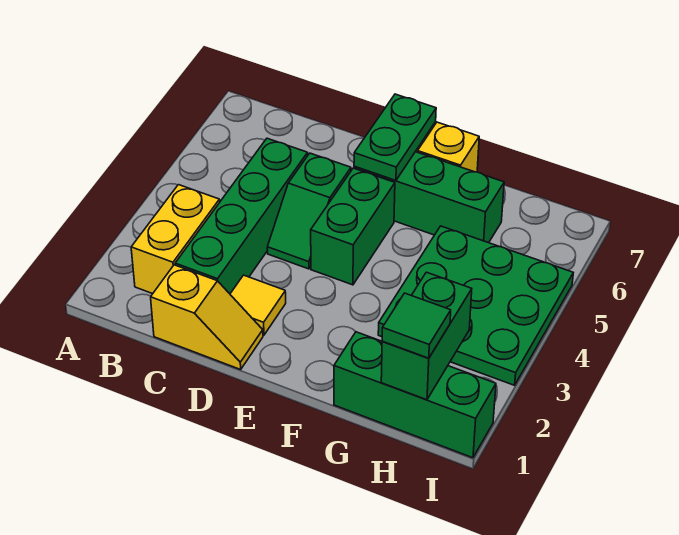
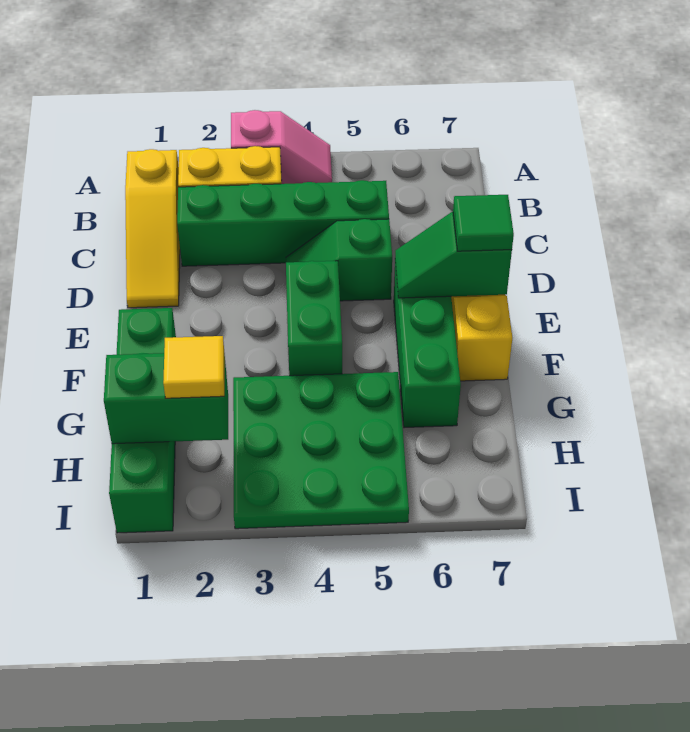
none -> pink slope A3:A4 level 1 top 3
yellow slope C1:D1 level 1 top C -> yellow slope B1:D1 level 1 top B
yellow tile D2 level 1 -> yellow tile H2 level 3
green brick E4:E5 level 1 -> green brick E4:F4 level 1
green plate E6:E7 level 2 -> green slope E6:E7 level 2 top 7
green brick G1:I1 level 1 -> green brick F1:I1 level 1
green tile H1 level 3 -> green tile E7 level 3

